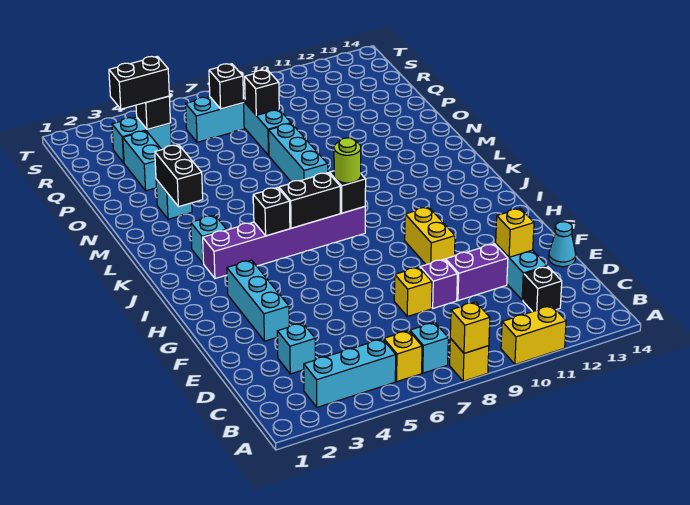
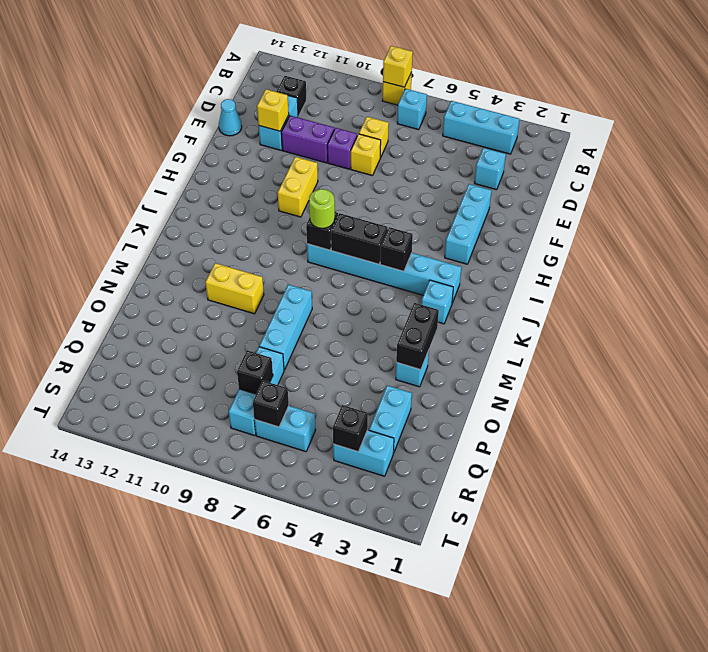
yellow brick A10:A11 level 1 -> yellow brick M10:M11 level 1
yellow brick B6 level 1 -> yellow brick D8 level 1
purple brick J3:J8 level 1 -> cyan brick J3:J8 level 1
black brick R3:R4 level 3 -> none

